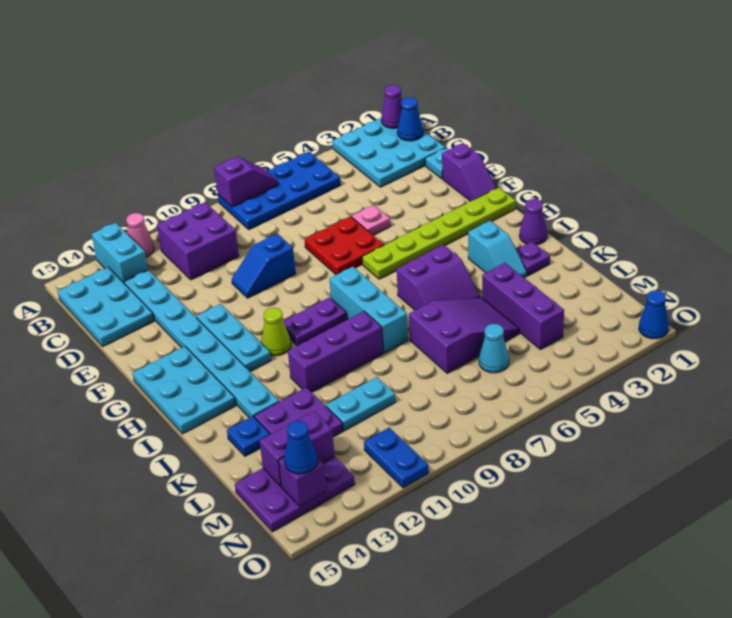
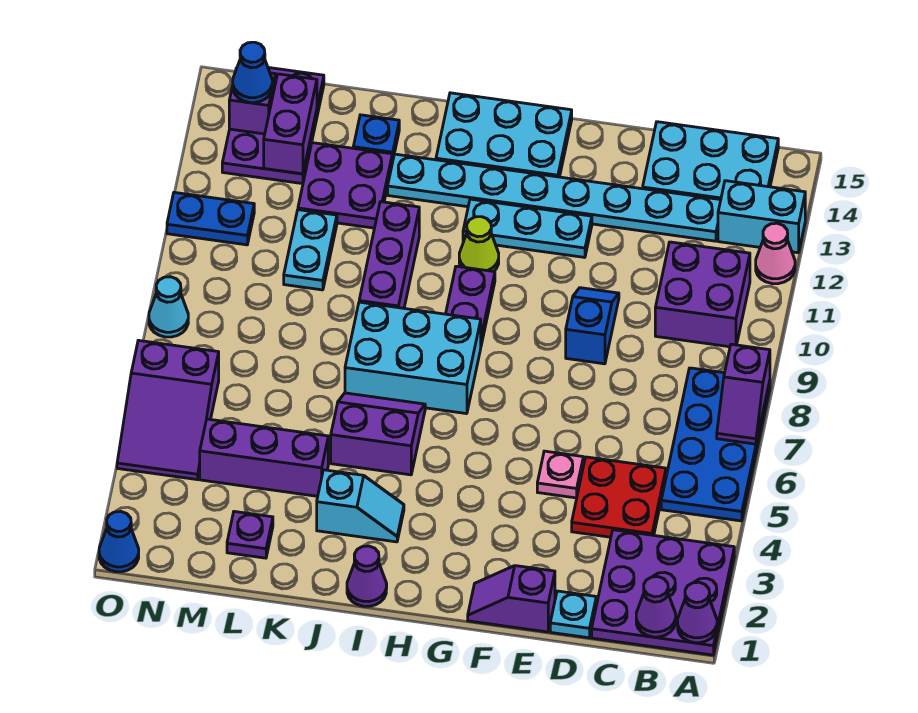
cyan plate A1:C3 level 1 -> purple plate A1:C3 level 1
blue cone B1 level 2 -> purple cone B1 level 2
red plate E6:F7 level 1 -> red plate C4:D5 level 1
lime plate G1:G6 level 1 -> none
cyan brick H8:J8 level 1 -> cyan brick H7:J8 level 1
cyan slope I3:J3 level 1 top I -> cyan slope I3:J3 level 1 top J
purple slope I5:J6 level 1 top I -> purple slope I5:J6 level 1 top 5
purple plate J2 level 1 -> purple plate L2 level 1
purple slope K5:L7 level 1 top 7 -> purple slope N4:O6 level 1 top 6
cyan cone M6 level 1 -> cyan cone O8 level 1

